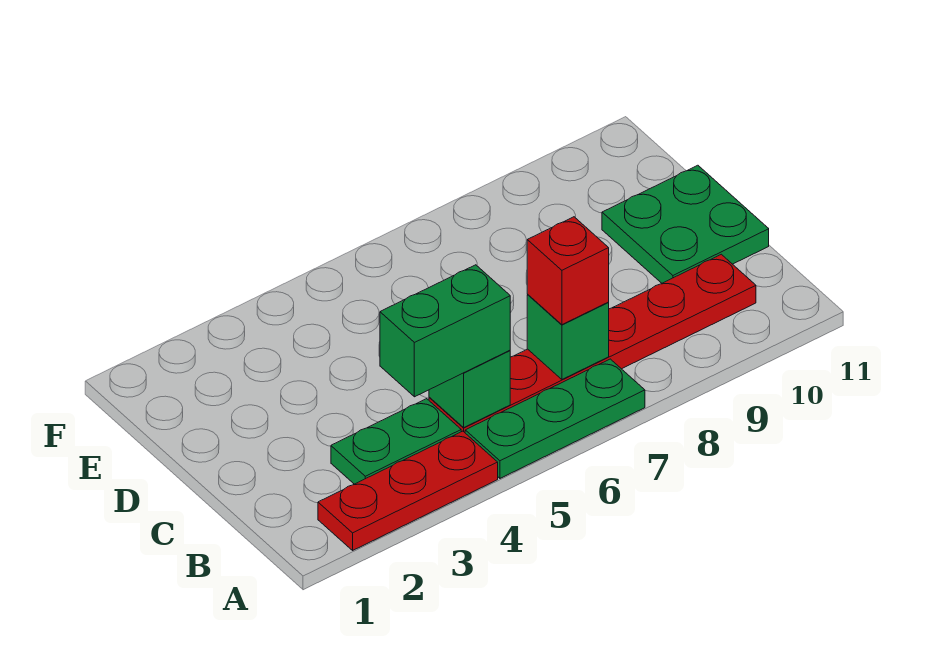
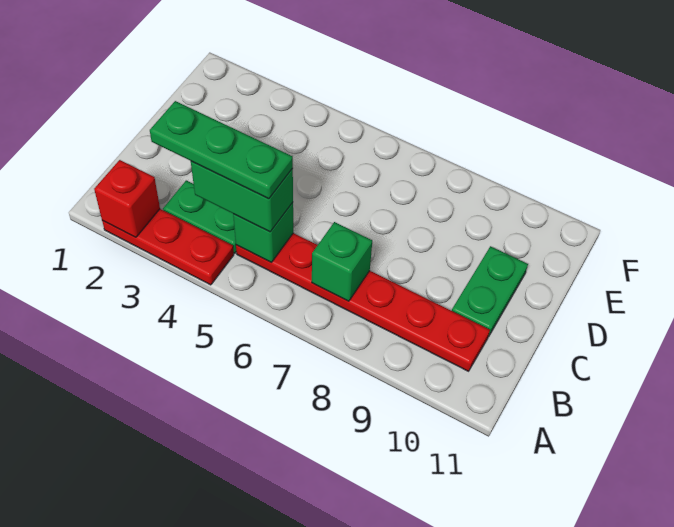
green plate A5:A7 level 1 -> green plate B3:B5 level 4
red brick B7 level 3 -> red brick A2 level 2
green plate C10:D11 level 1 -> green plate C10:D10 level 1

